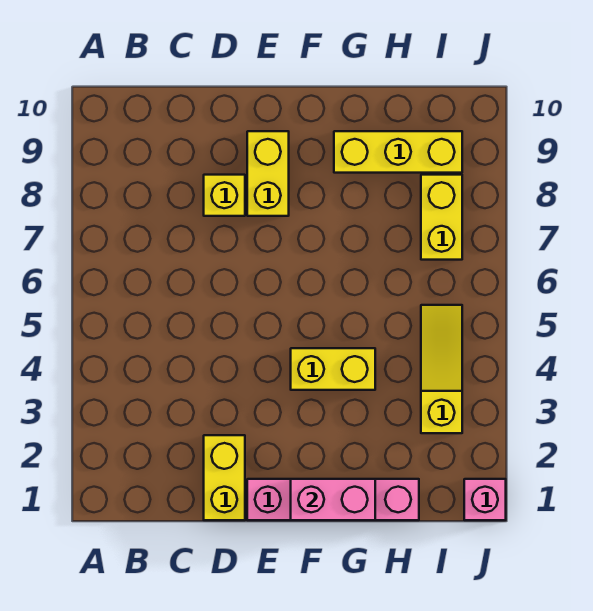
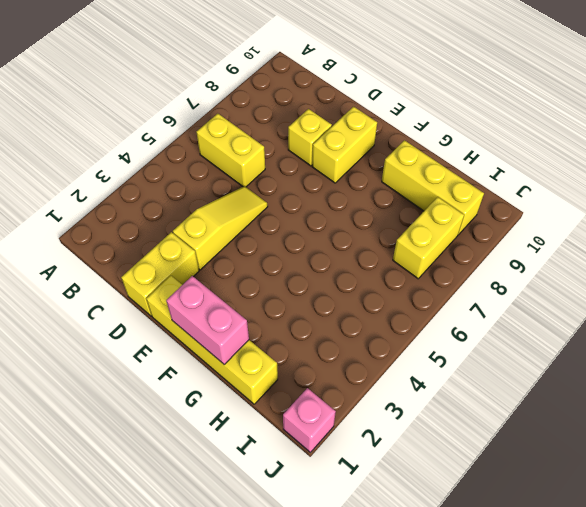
pink brick E1:H1 level 1 -> yellow brick E1:H1 level 1
yellow brick F4:G4 level 1 -> yellow brick B6:C6 level 1
yellow slope I3:I5 level 1 top 3 -> yellow slope D3:D5 level 1 top 3

